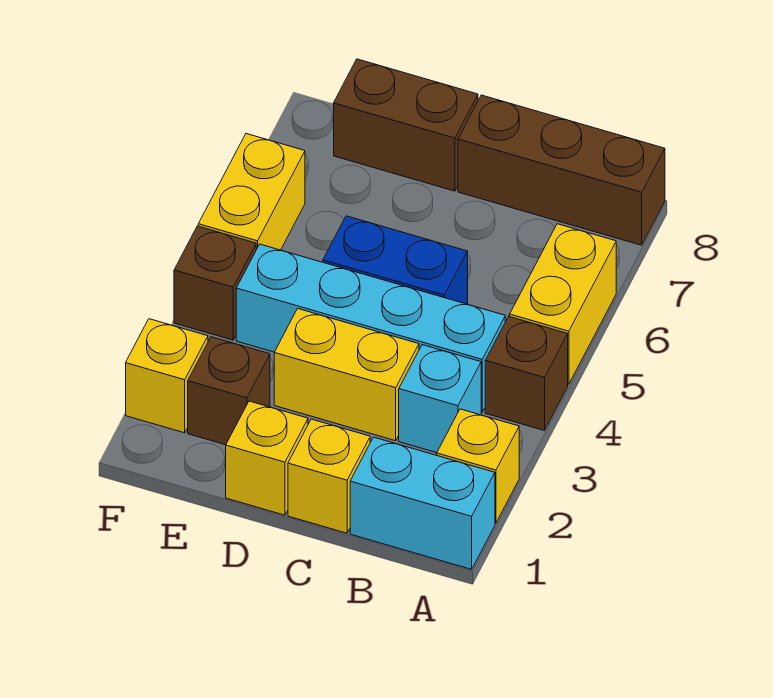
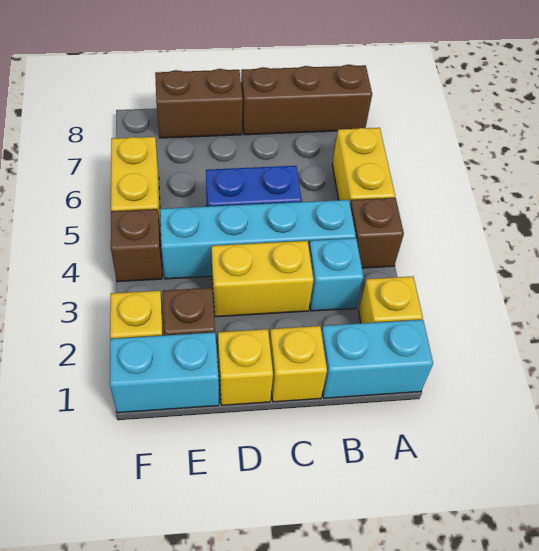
none -> cyan brick E1:F1 level 1

